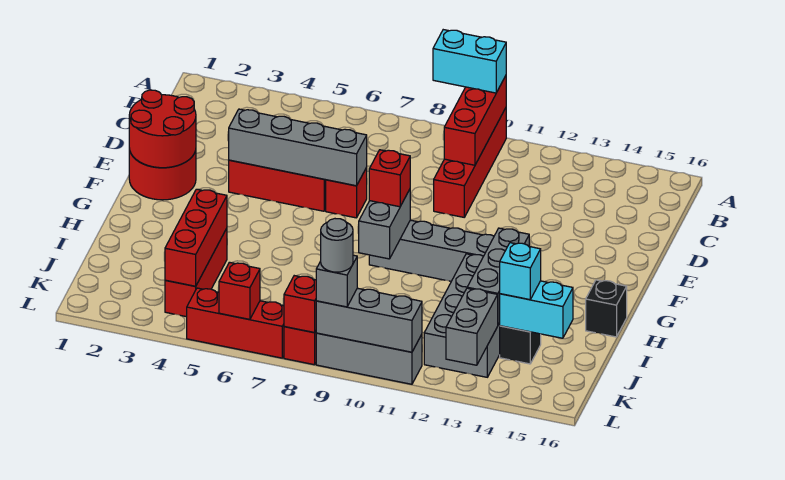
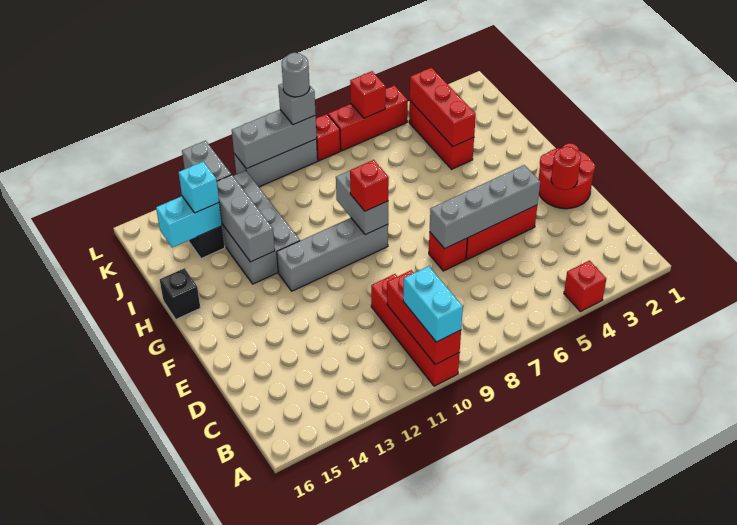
cyan brick A9:A10 level 3 -> cyan brick A10:B10 level 3
red round brick E1:F2 level 2 -> red round brick E2 level 2
red brick L8 level 2 -> red brick A4 level 1

